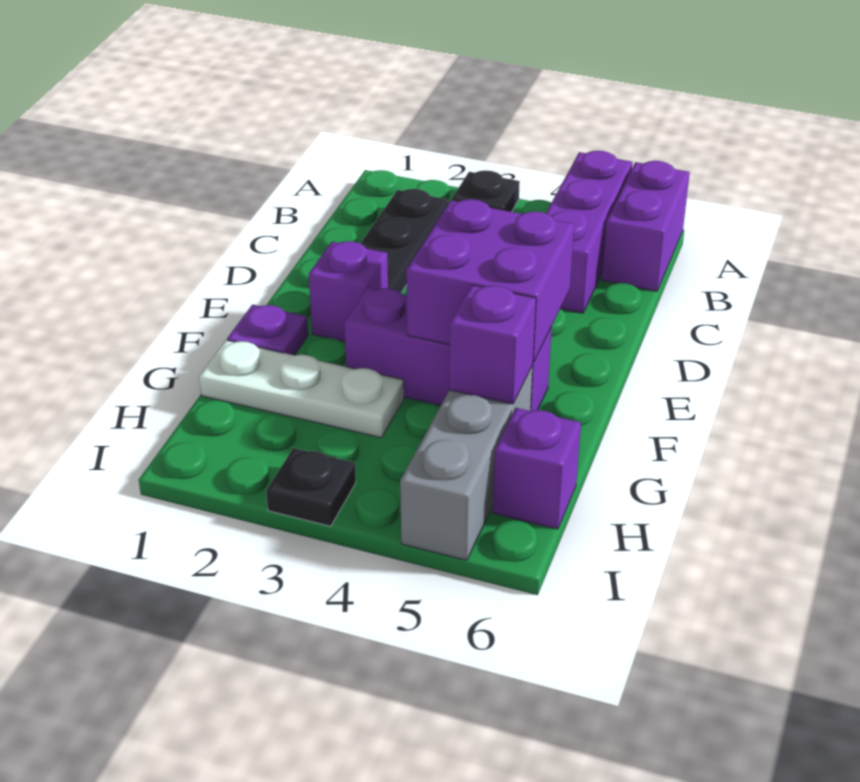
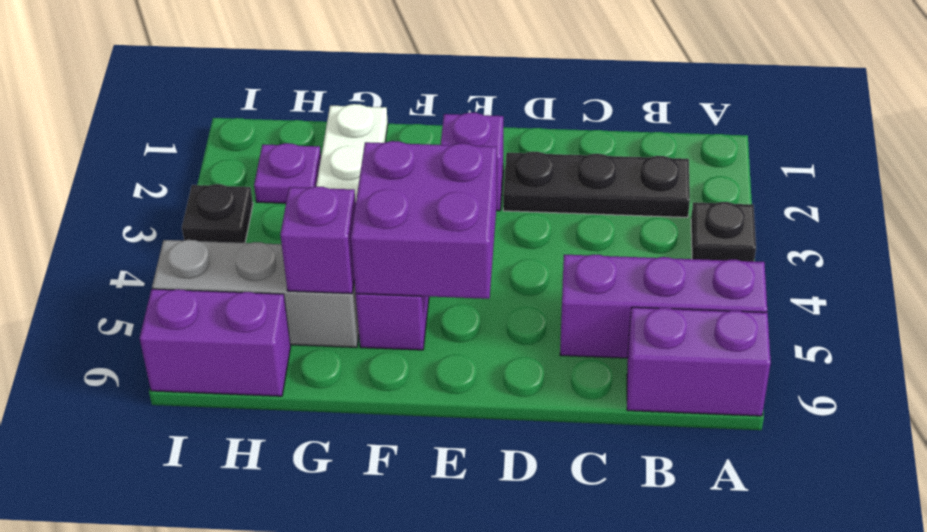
purple plate F1 level 1 -> purple plate H2 level 1
purple brick H6 level 1 -> purple brick H6:I6 level 1

